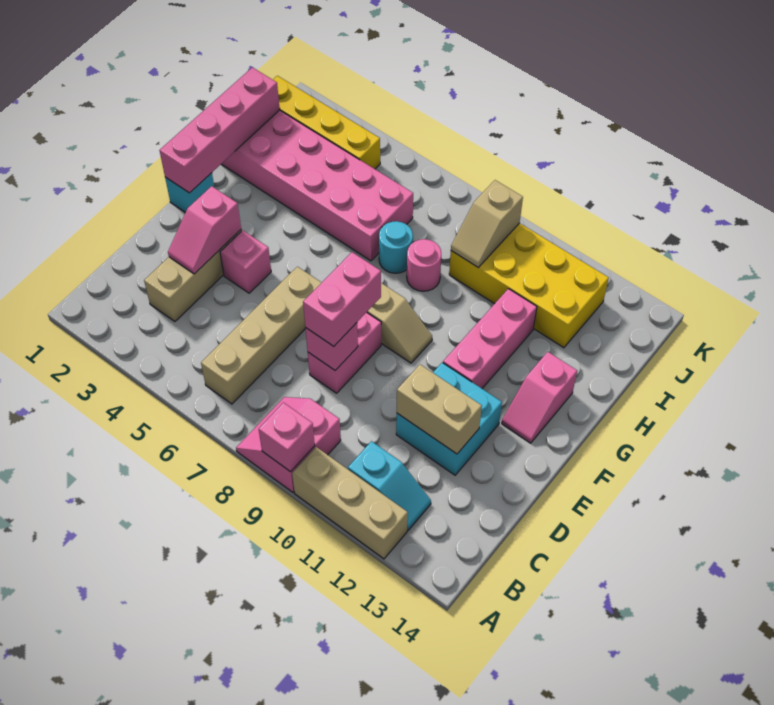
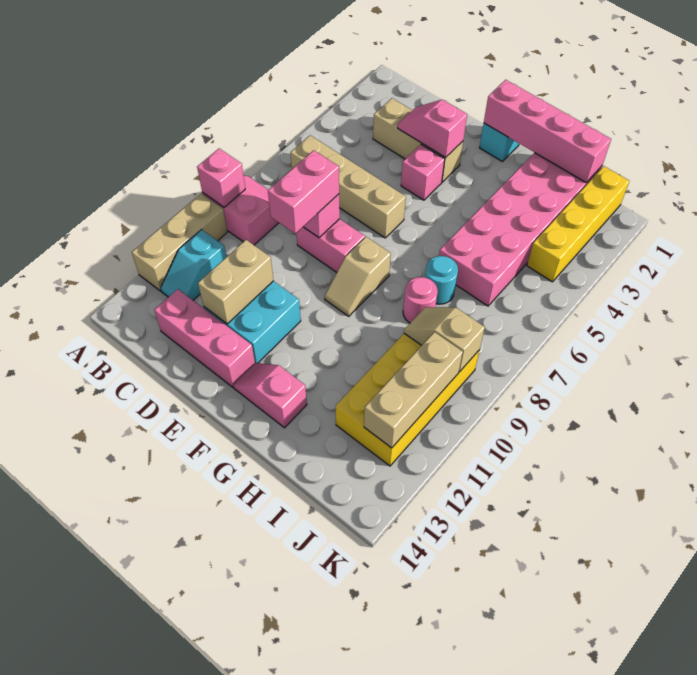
pink brick D8:E8 level 3 -> pink brick D8:D9 level 3
pink brick F11:H11 level 1 -> pink brick C13:E13 level 1
none -> tan brick J10:J12 level 2

